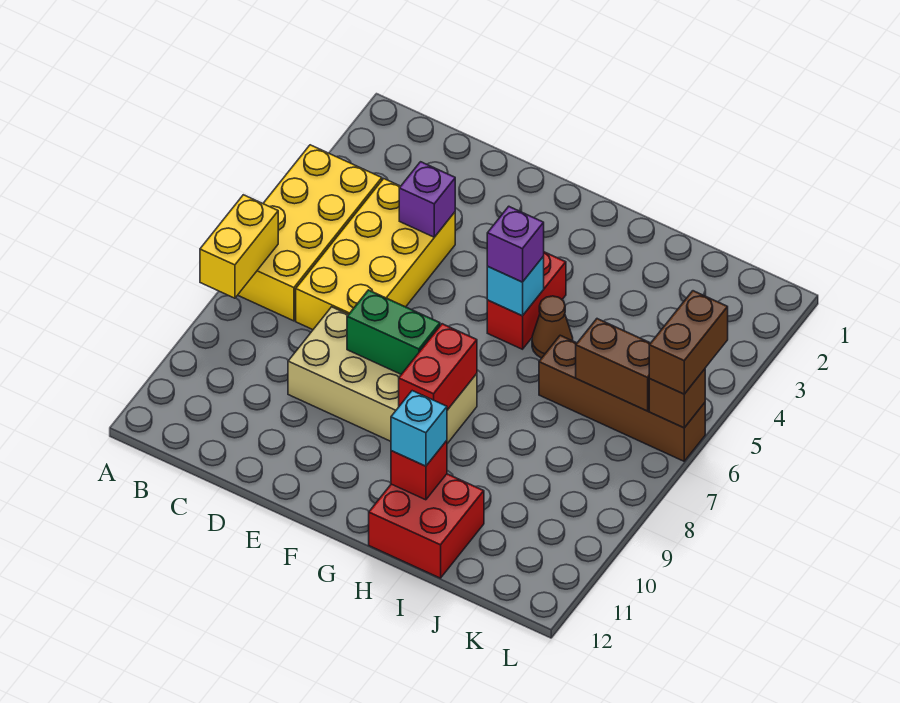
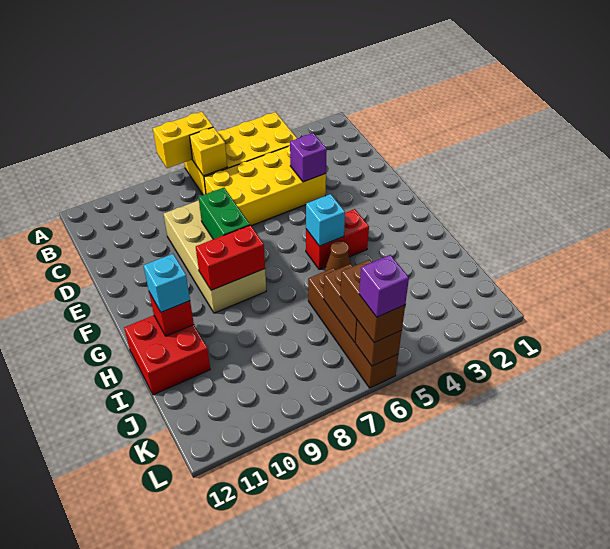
none -> yellow brick B7 level 2
purple brick G5 level 3 -> purple brick L6 level 4
brown brick L5:L6 level 3 -> brown brick K6:L6 level 3

